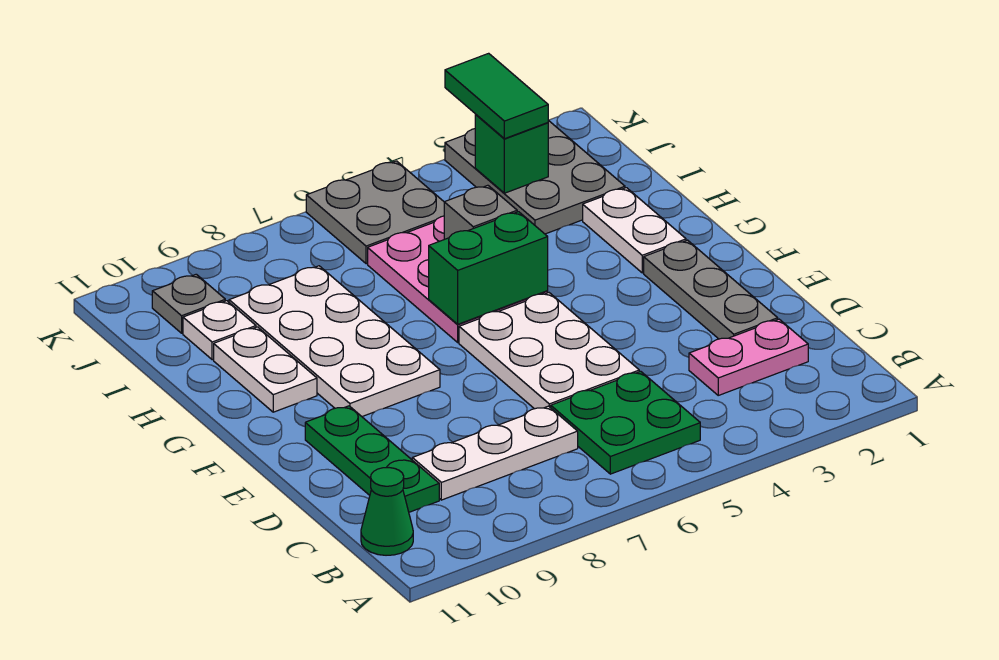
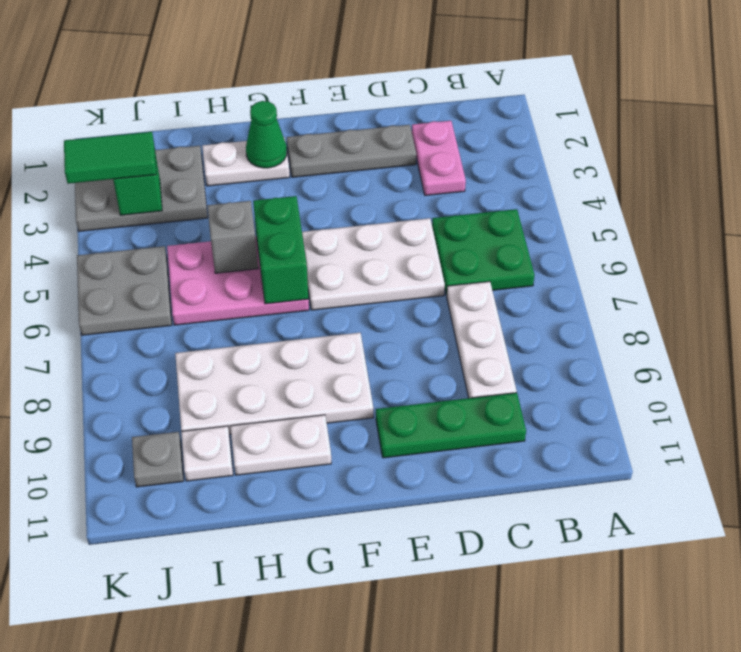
green cone B11 level 1 -> green cone G2 level 2

